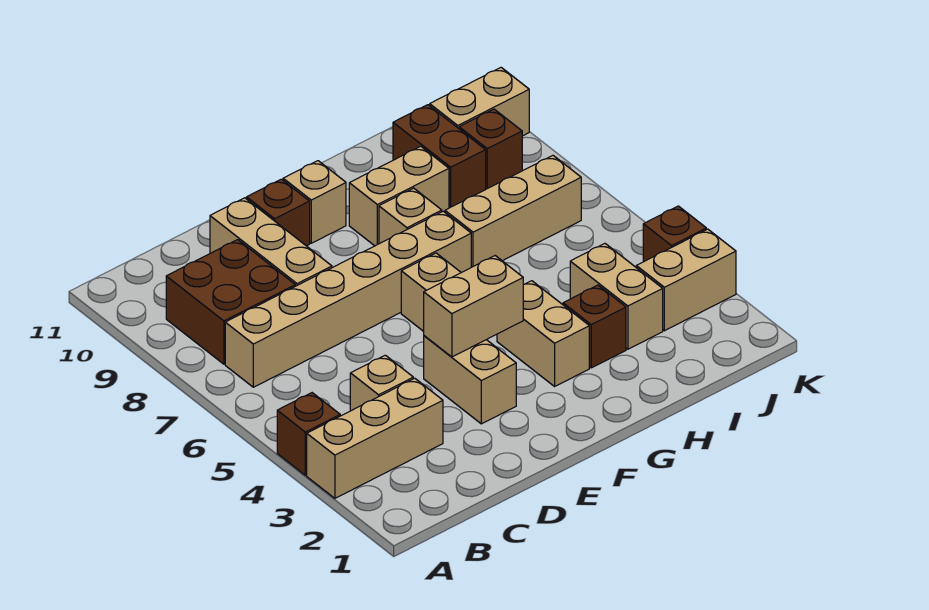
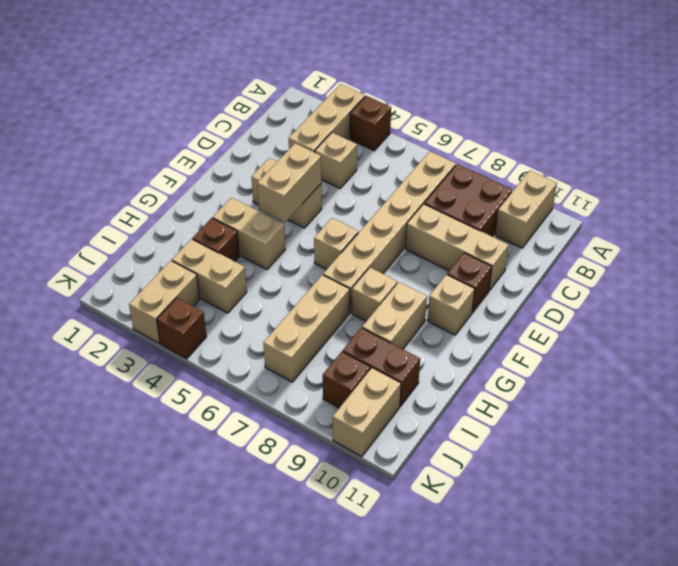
none -> tan brick A10:B10 level 1

